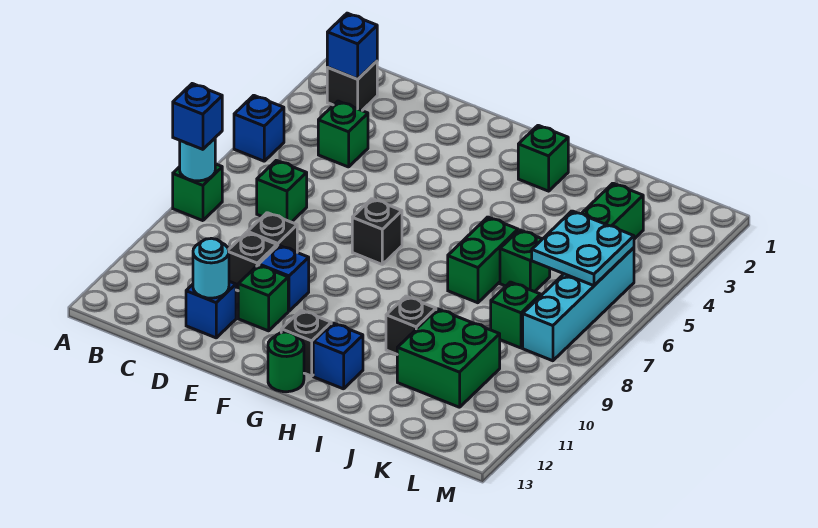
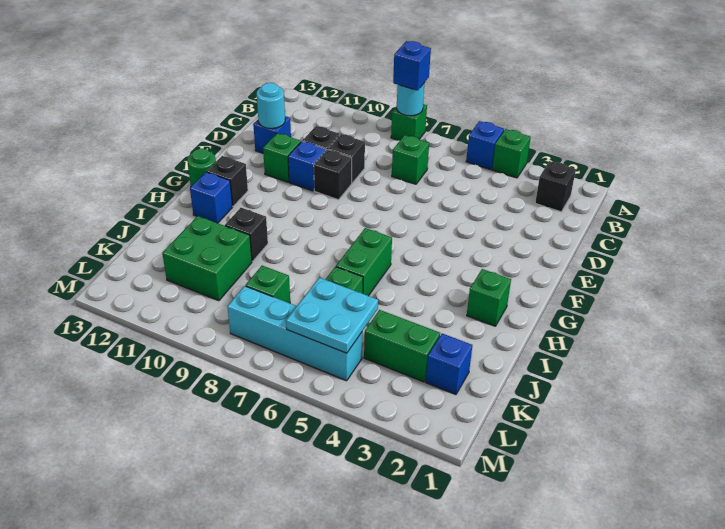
blue brick B2 level 2 -> blue brick K2 level 1
green brick C4 level 1 -> green brick A4 level 1
black brick F7 level 1 -> black brick E9 level 1
green brick I6:I7 level 1 -> green brick H6:I6 level 1

